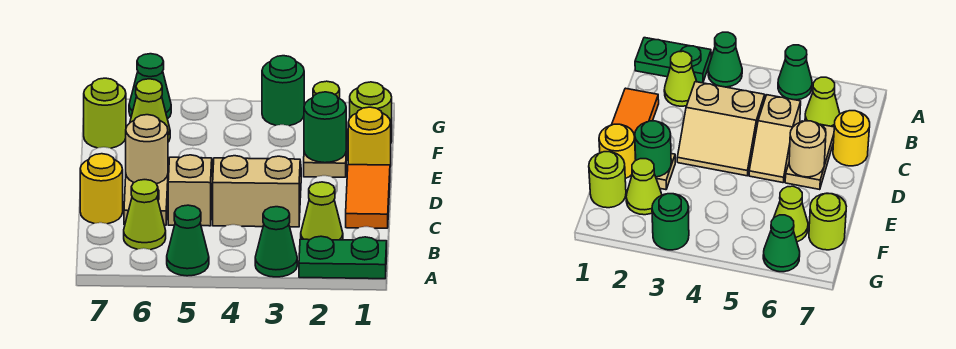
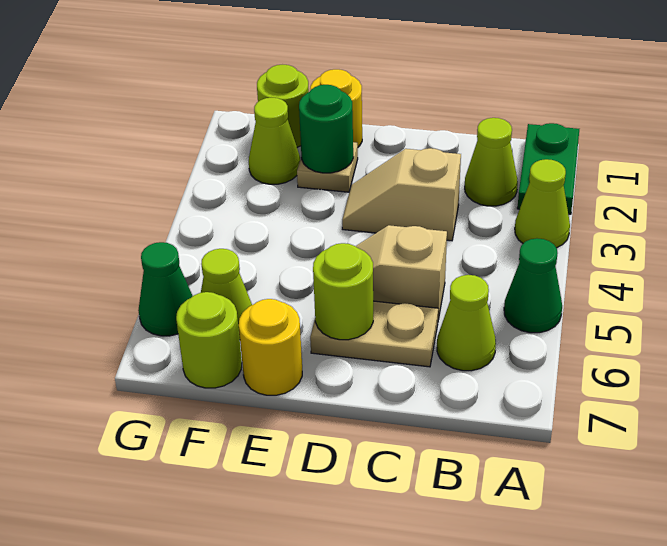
green cone A3 level 1 -> lime cone A3 level 1
orange tile C1:D1 level 1 -> none
tan slope C3:D4 level 1 top C -> tan slope C3:D3 level 1 top C
yellow round brick C7 level 1 -> yellow round brick E7 level 1
tan round brick D6 level 2 -> lime round brick D6 level 2
green round brick G3 level 1 -> none

